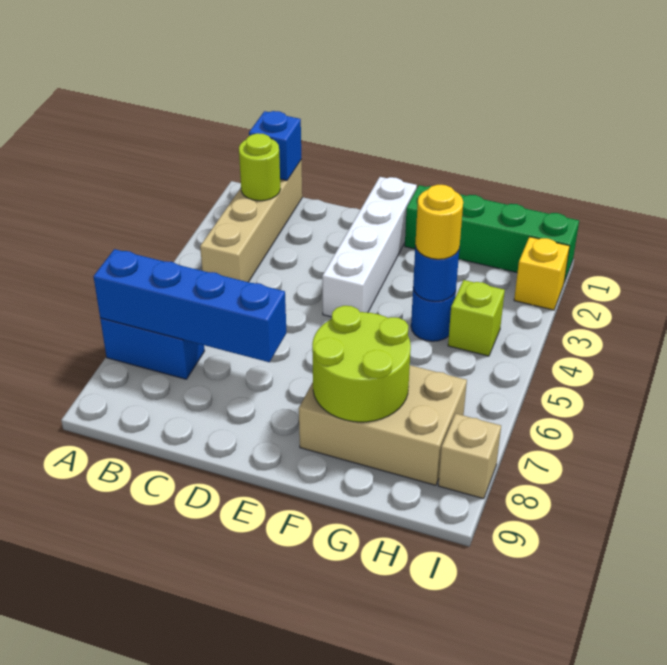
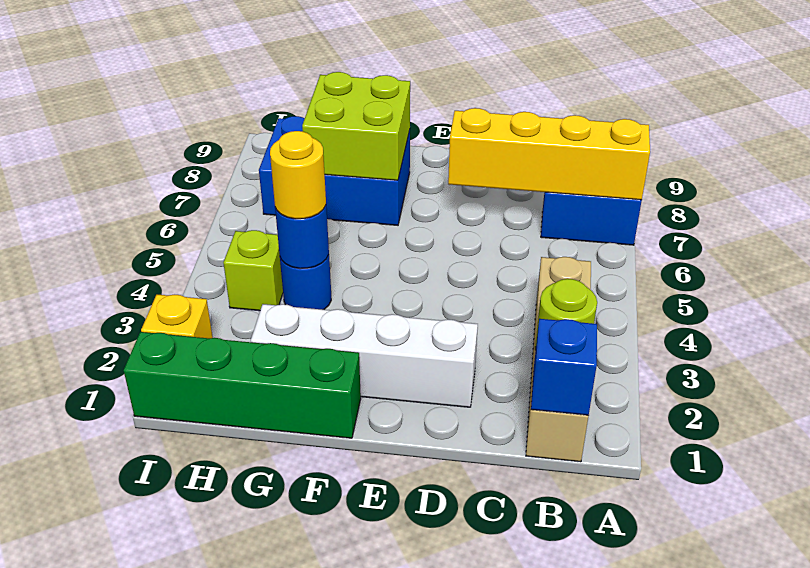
blue brick A7:D7 level 2 -> yellow brick A7:D7 level 2
white brick E1:E4 level 1 -> white brick D2:G2 level 1
tan brick F7:H8 level 1 -> blue brick F7:H8 level 1
lime round brick F7:G8 level 2 -> lime brick F7:G8 level 2
tan brick I8 level 1 -> none

